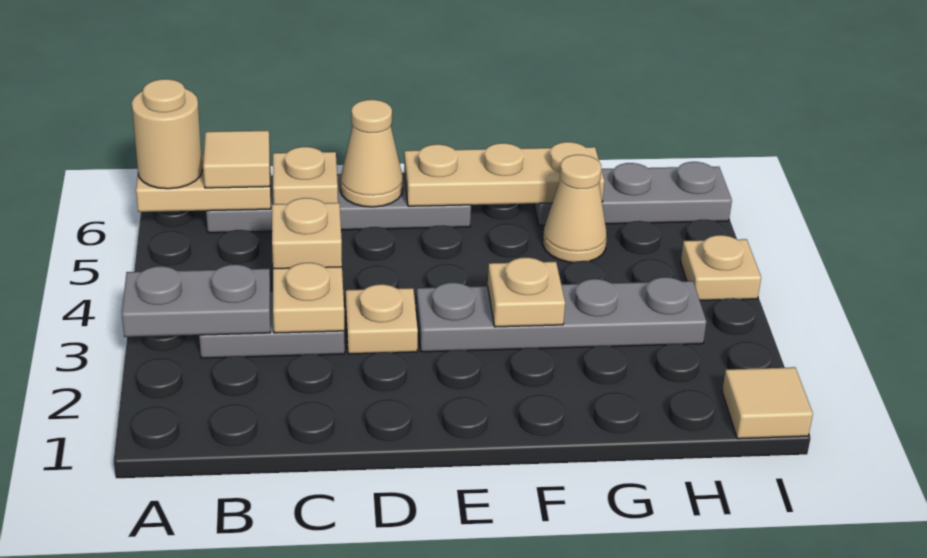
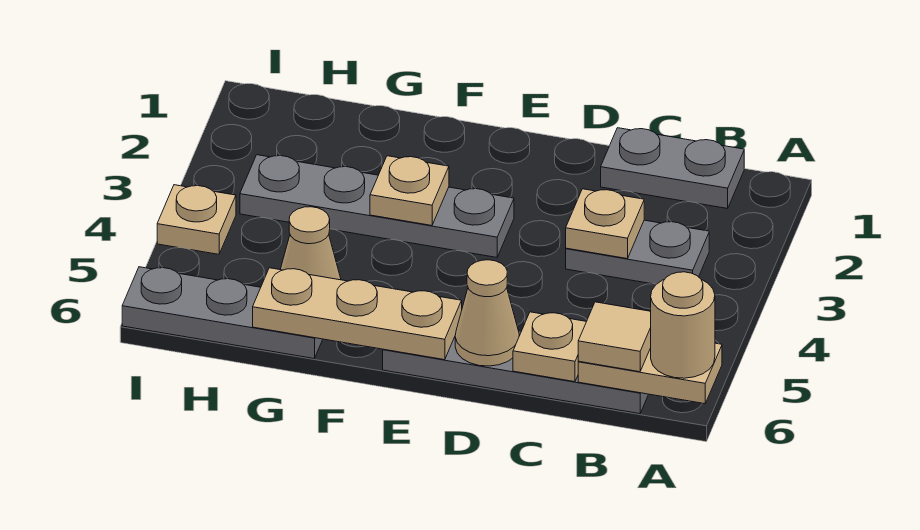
grey plate A3:B3 level 2 -> grey plate B1:C1 level 1
tan brick C4 level 1 -> none
tan plate D3 level 1 -> none
tan tile I1 level 1 -> none

